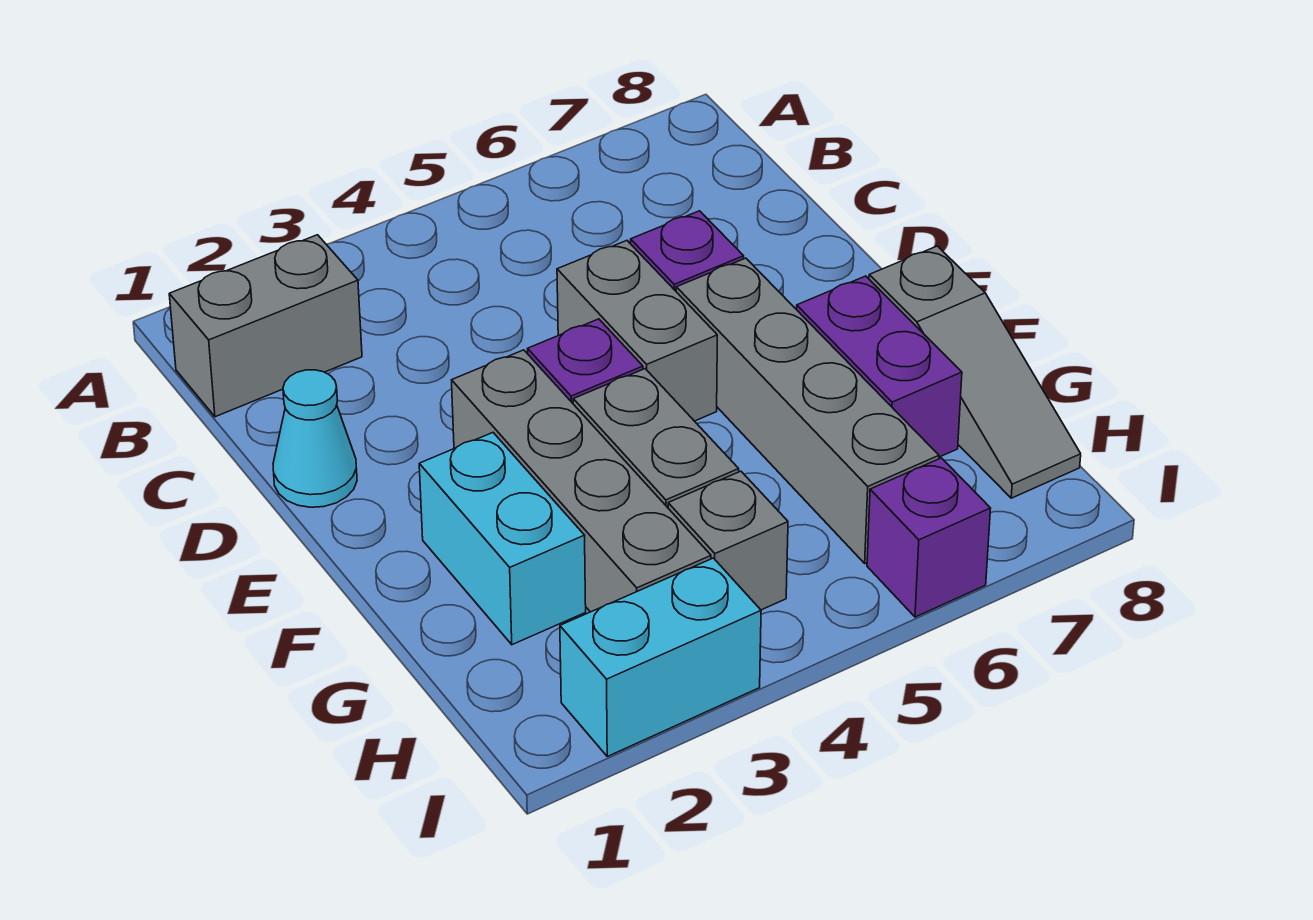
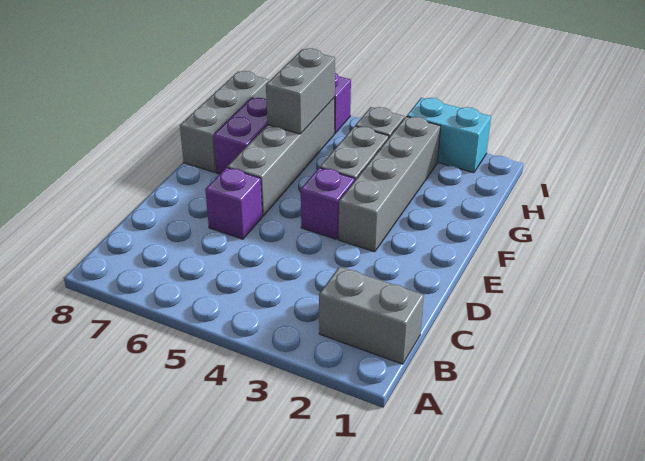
cyan cone D1 level 1 -> none
grey brick D5:E5 level 1 -> grey brick G6:H6 level 2
cyan brick F2:G2 level 1 -> none
grey slope F8:H8 level 1 top F -> grey brick F8:H8 level 1

